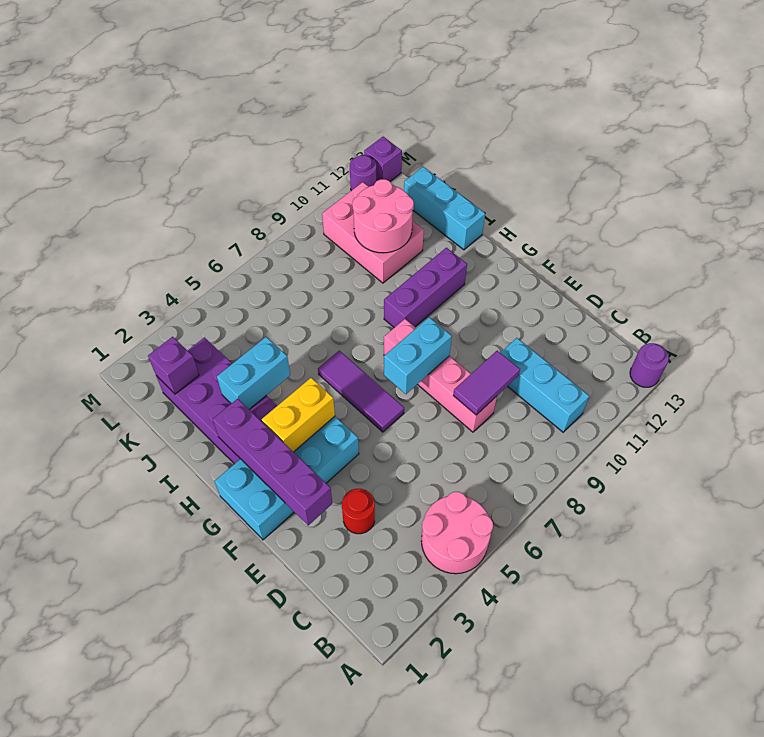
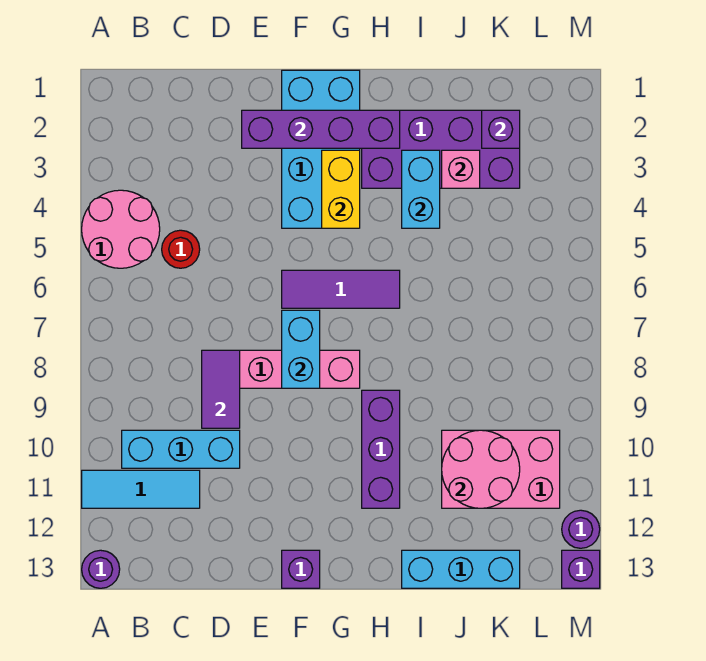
none -> cyan tile A11:C11 level 1
red round brick D3 level 1 -> red round brick C5 level 1
none -> purple brick F13 level 1
none -> pink brick J3 level 2

